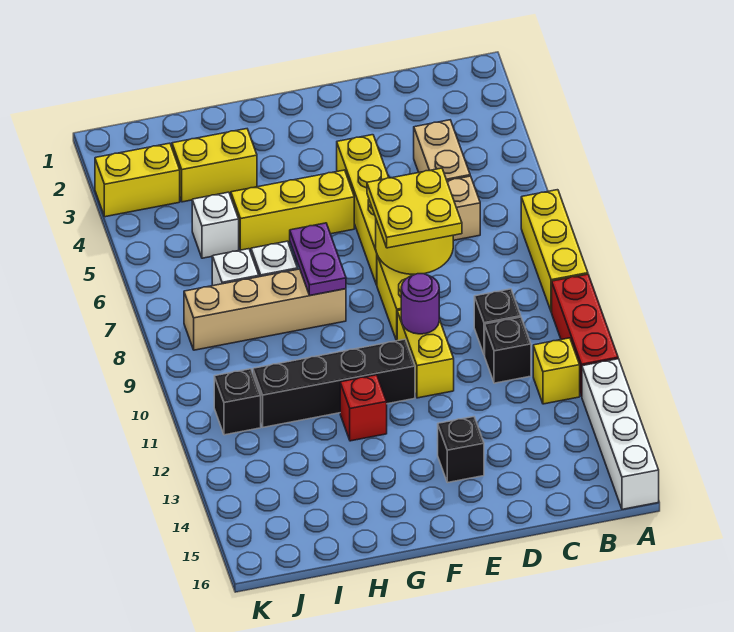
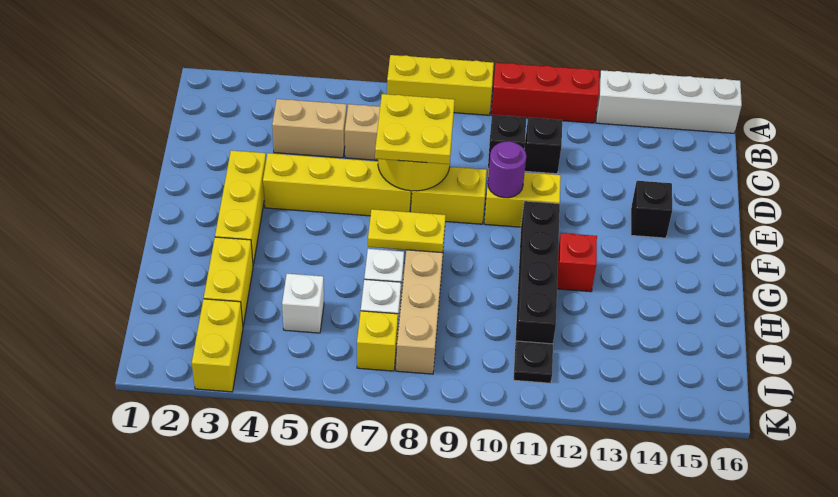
yellow brick B12 level 1 -> yellow brick J7 level 1
yellow brick F5:H5 level 1 -> yellow brick E3:G3 level 1
purple plate G7:G8 level 2 -> yellow plate G7:G8 level 2
black brick J11 level 1 -> black plate J11 level 1

